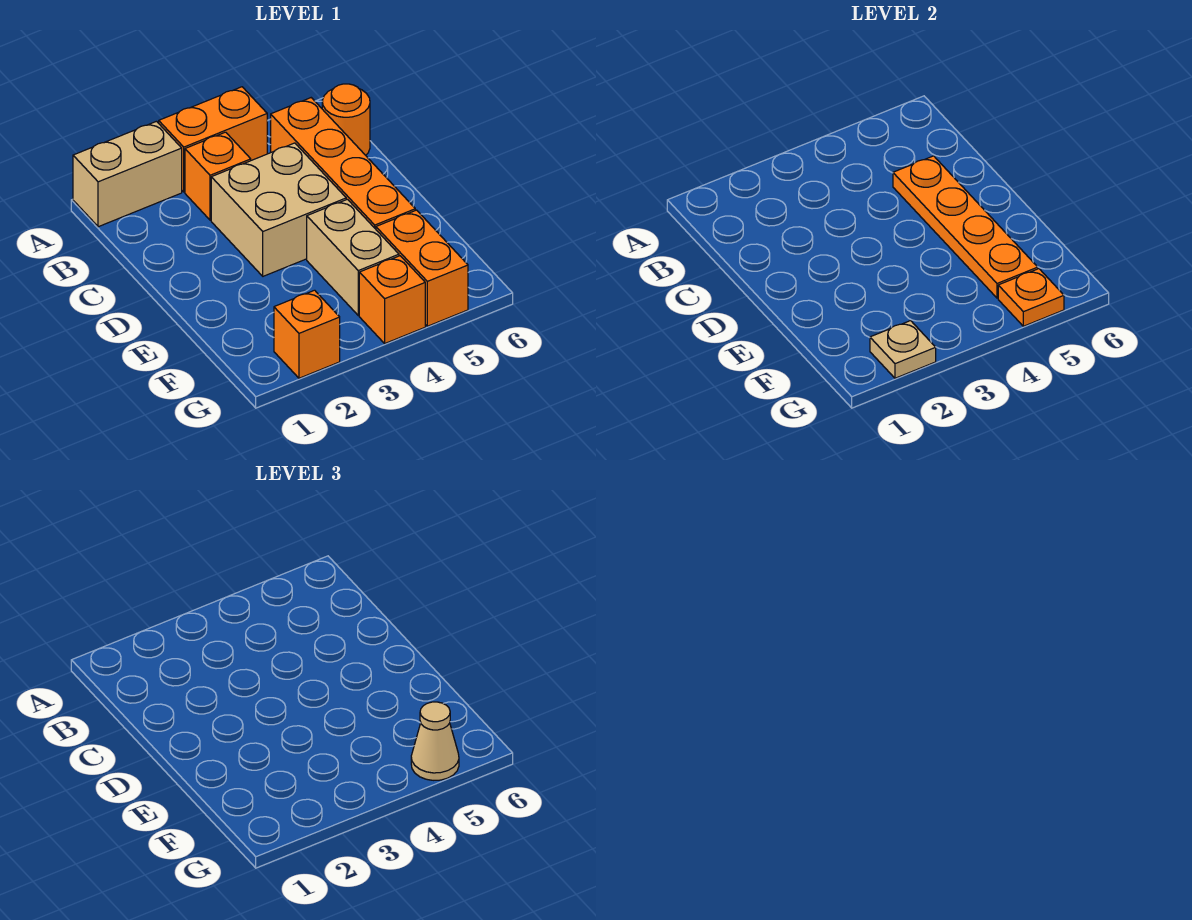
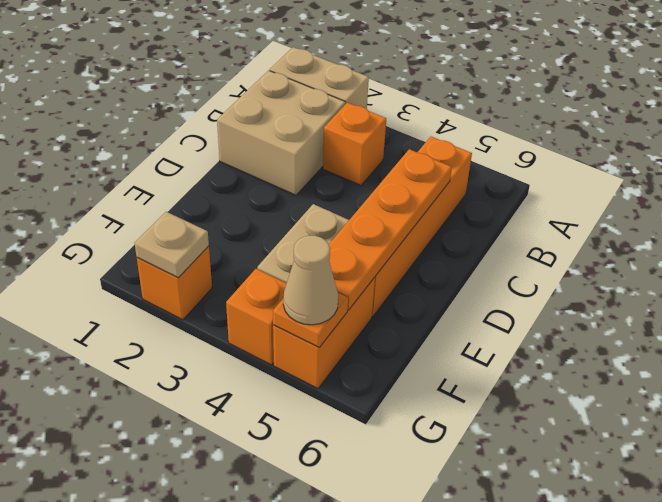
orange brick A3:A4 level 1 -> none
orange round brick B6 level 1 -> none
tan brick C3:D4 level 1 -> tan brick B1:C2 level 1

